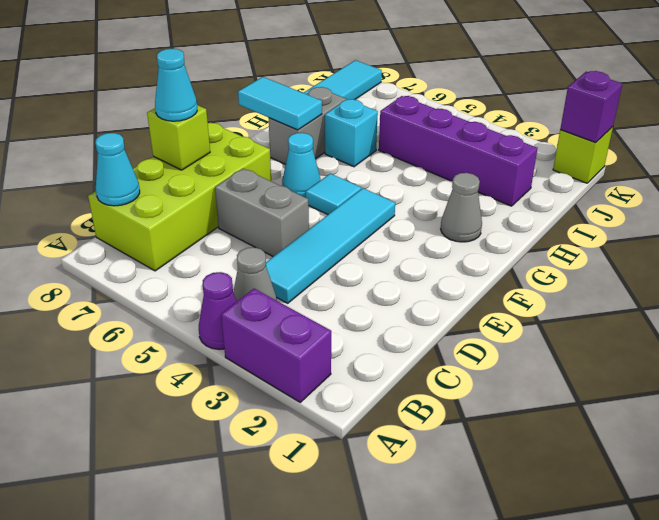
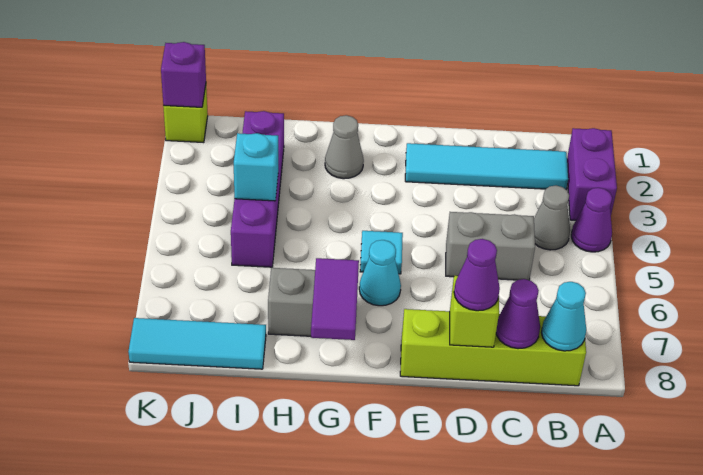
lime brick B7:E8 level 1 -> lime brick B8:E8 level 1
cyan tile C4:F4 level 1 -> cyan tile B2:E2 level 1
none -> purple cone C8 level 2
grey brick D5:D6 level 1 -> grey brick C5:D5 level 1
cyan cone D8 level 3 -> purple cone D8 level 3
cyan tile G7:G8 level 2 -> purple tile G7:G8 level 2
cyan brick H6 level 1 -> cyan brick I4 level 2

